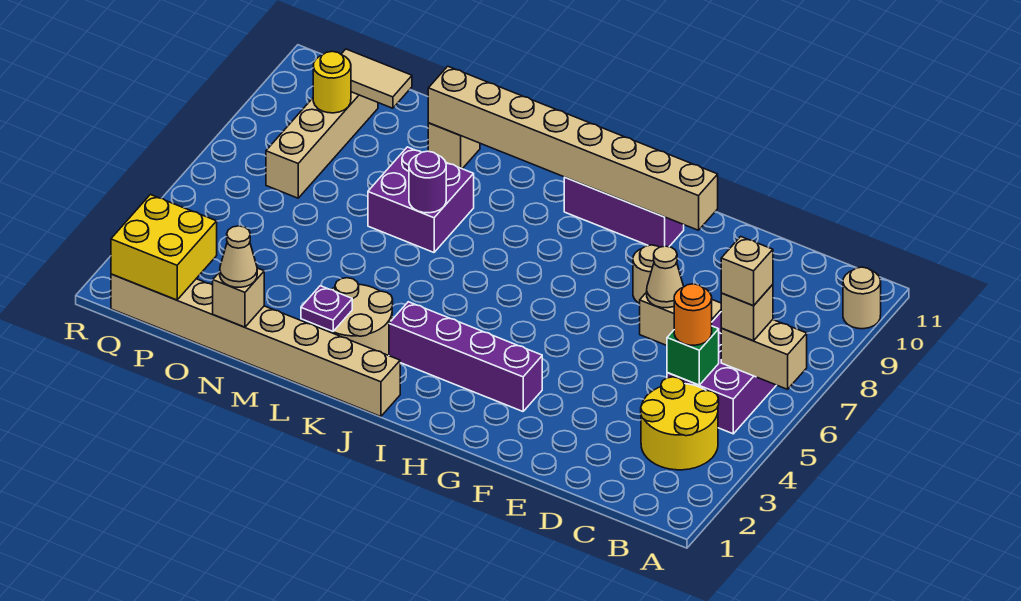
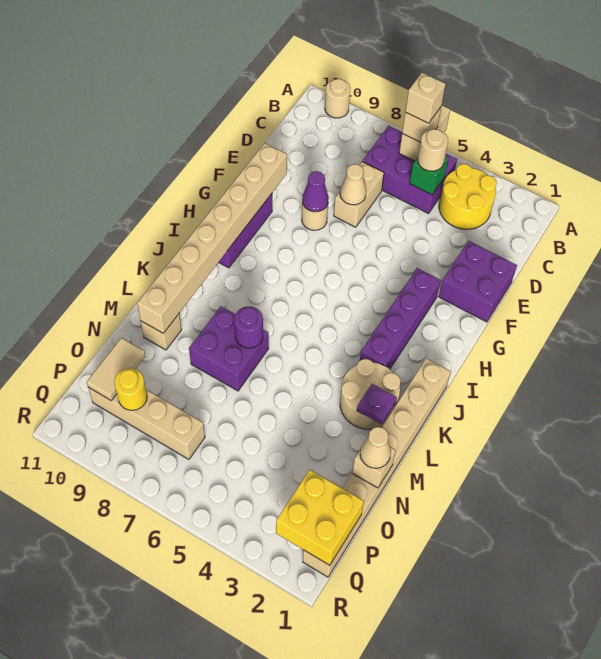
orange round brick C5 level 3 -> tan round brick C5 level 3
none -> purple brick E1:F2 level 1
none -> purple cone F8 level 2

